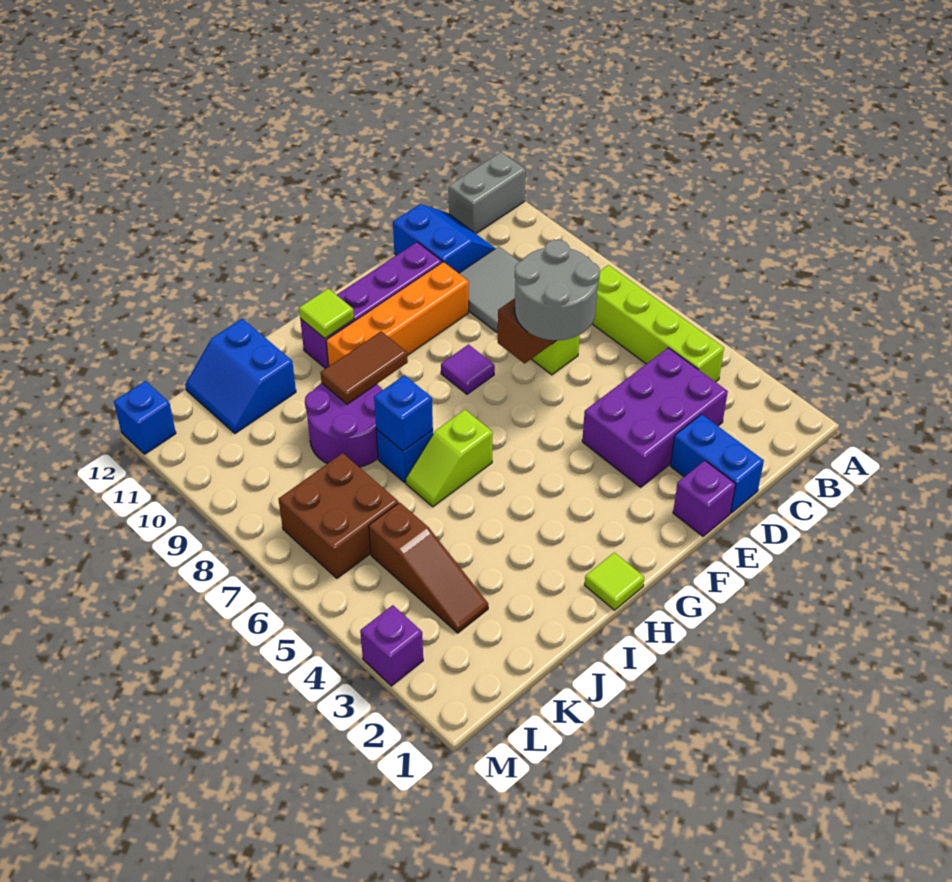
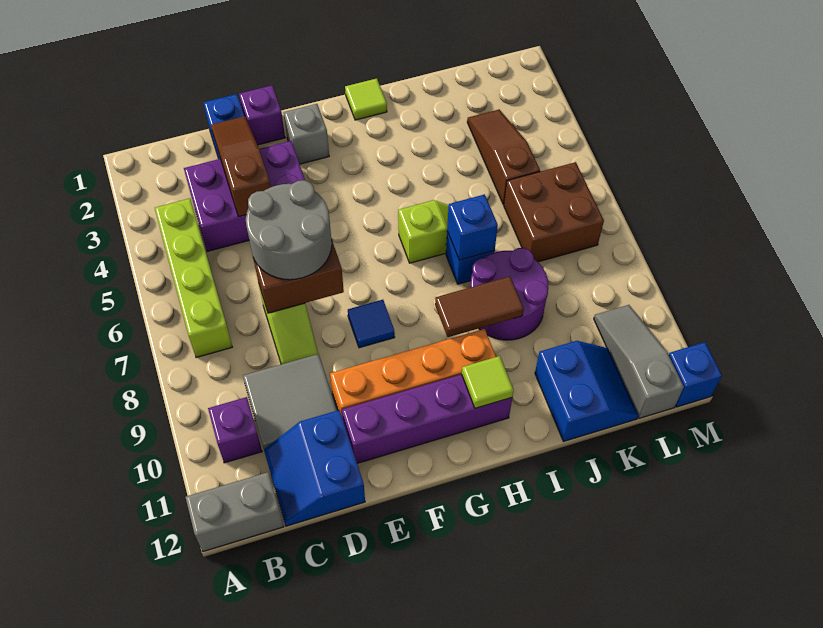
none -> brown slope D2:D4 level 2 top 4
none -> grey brick F2 level 1
purple tile F8 level 1 -> blue tile F8 level 1
none -> grey slope L10:L12 level 1 top 12
purple brick M3 level 1 -> purple brick B10 level 1

